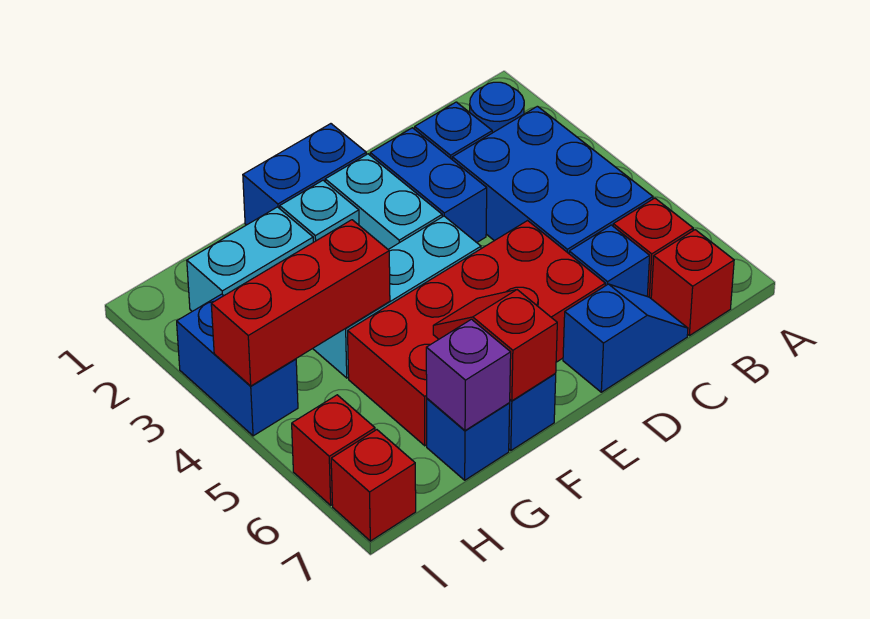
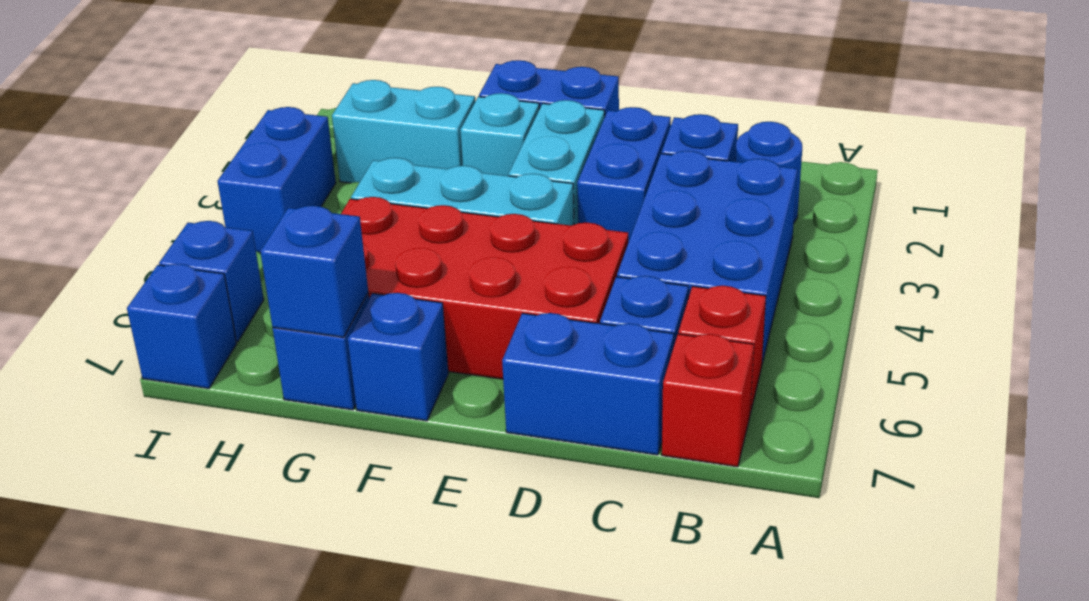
blue slope C7:D7 level 1 top D -> blue brick C7:D7 level 1
red slope F6:F7 level 2 top 7 -> none
red brick G4:I4 level 2 -> none
purple brick G7 level 2 -> blue brick G7 level 2
red brick I6 level 1 -> blue brick I6 level 1
red brick I7 level 1 -> blue brick I7 level 1

